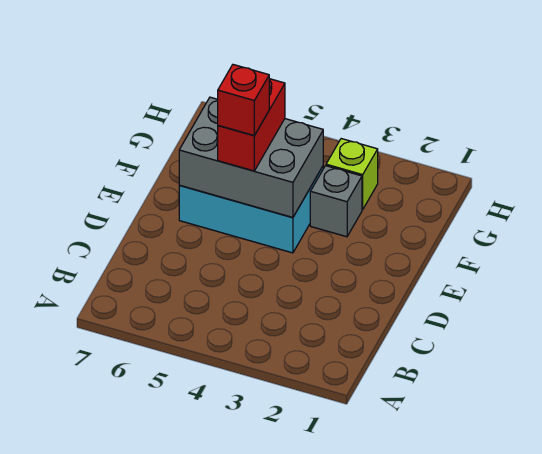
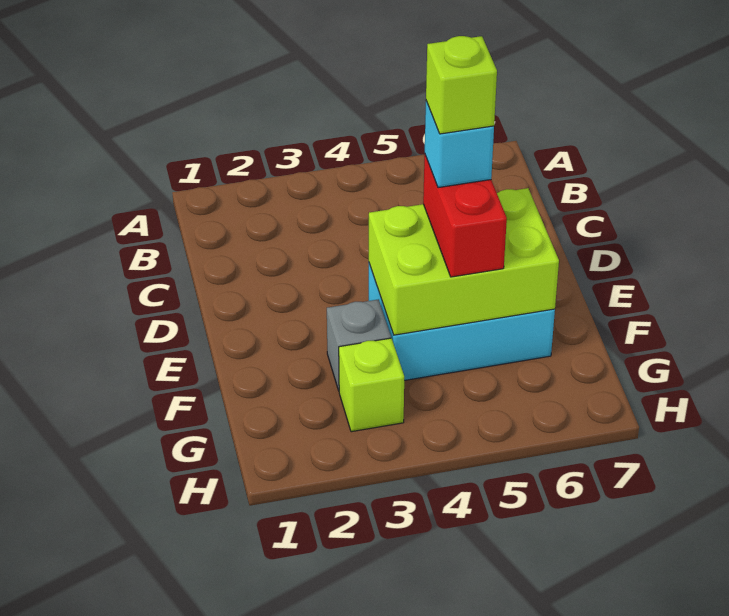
grey brick E4:F6 level 2 -> lime brick E4:F6 level 2
red brick E5 level 4 -> cyan brick E5 level 4
none -> lime brick E5 level 5

